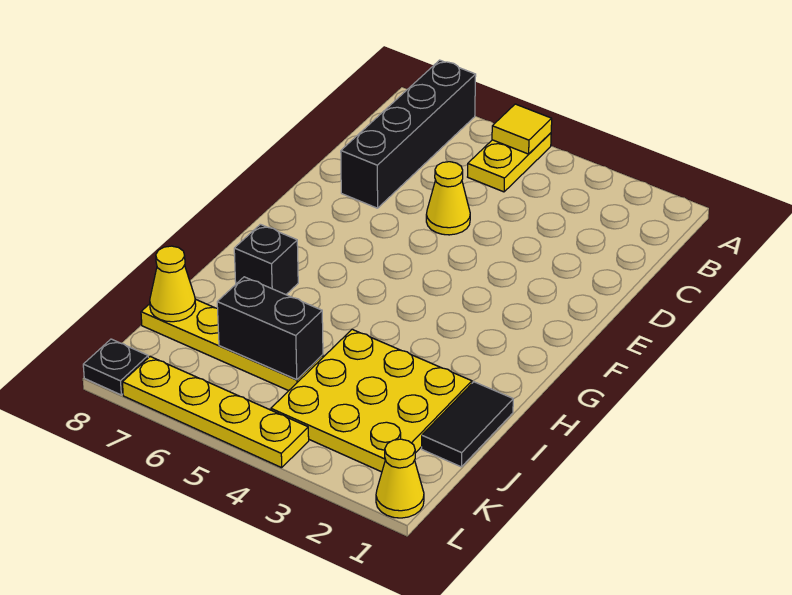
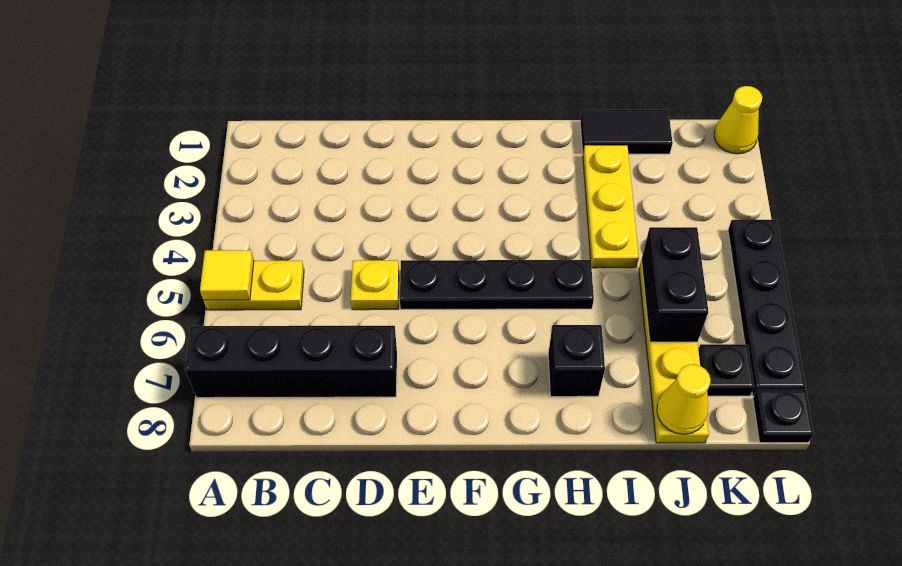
yellow cone D5 level 1 -> yellow plate D5 level 1
none -> black plate E5:H5 level 1
yellow plate I2:K4 level 1 -> yellow plate I2:I4 level 1
none -> black plate K7 level 1
yellow plate L4:L7 level 1 -> black plate L4:L7 level 1

